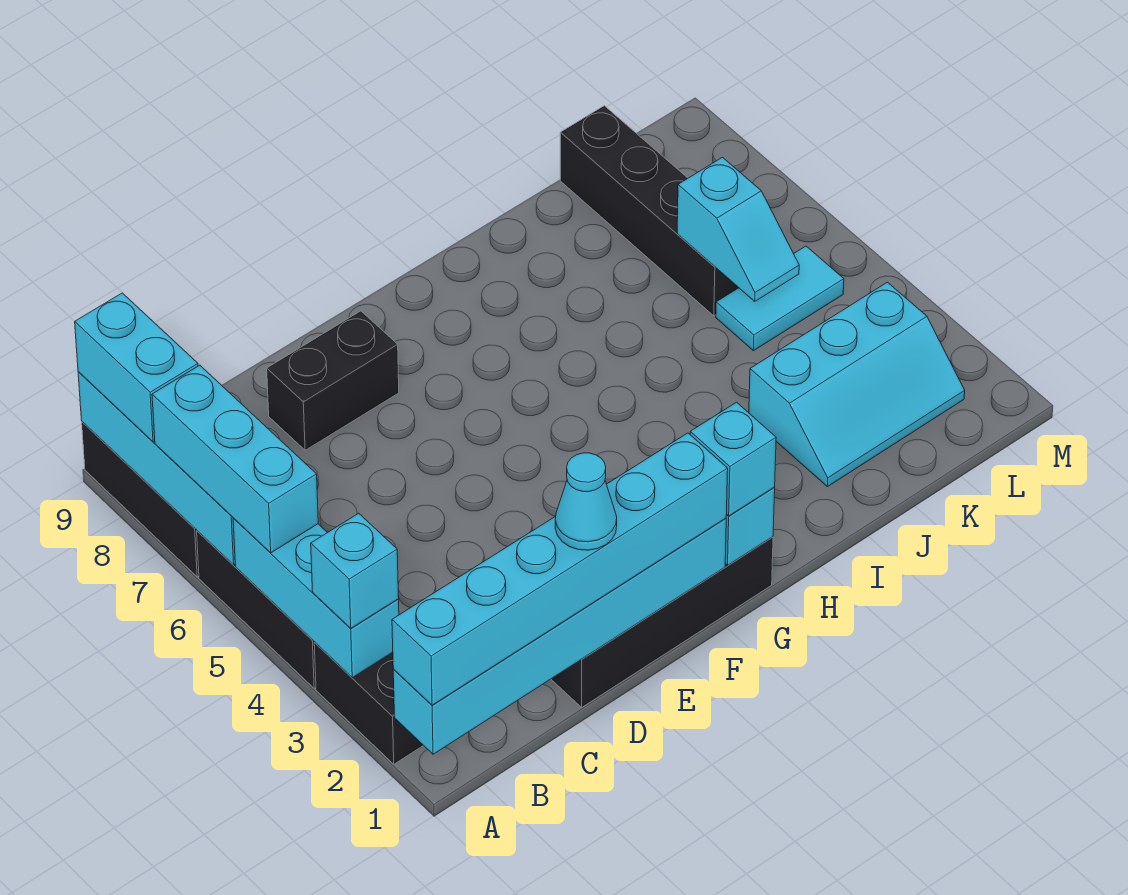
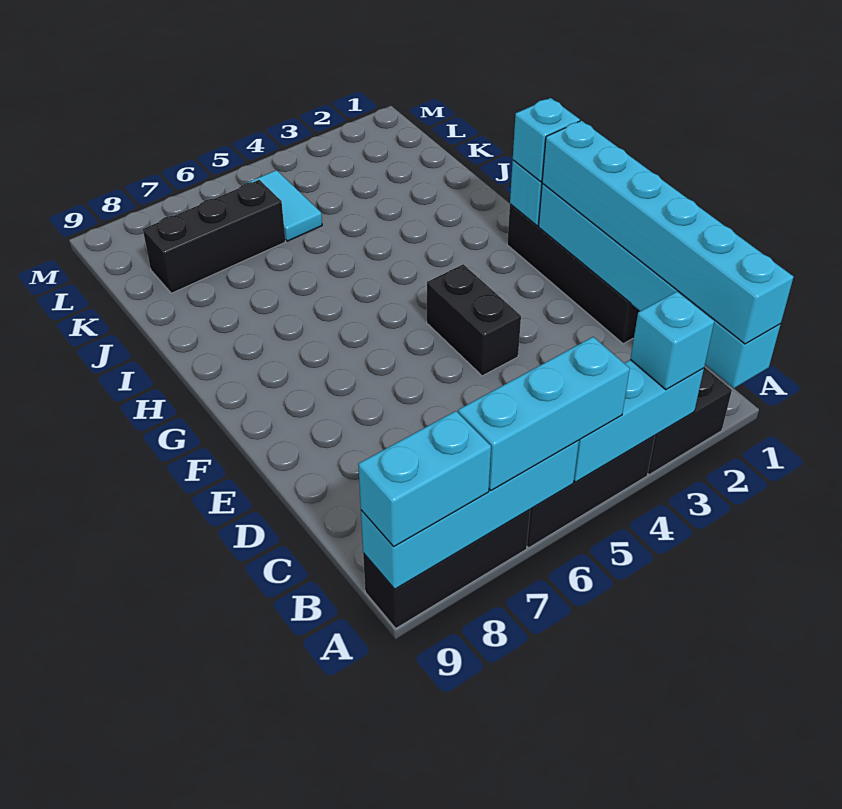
cyan cone D1 level 4 -> none
black brick D8:E8 level 1 -> black brick E4:F4 level 1
cyan slope J2:L3 level 1 top 3 -> none
cyan slope K5:K6 level 2 top 6 -> none
black brick K6:K9 level 1 -> black brick K6:K8 level 1

